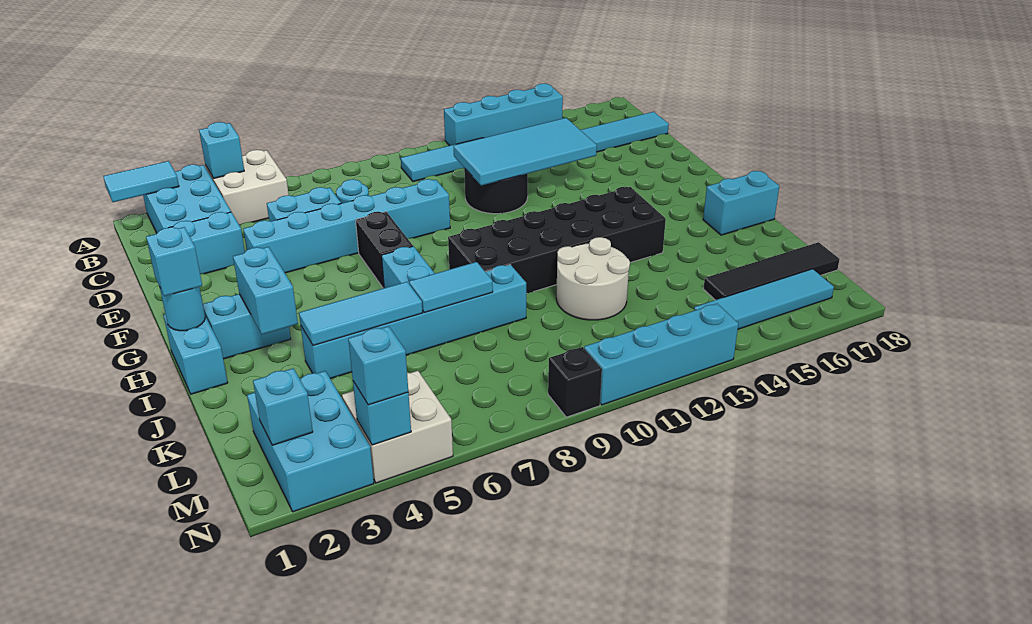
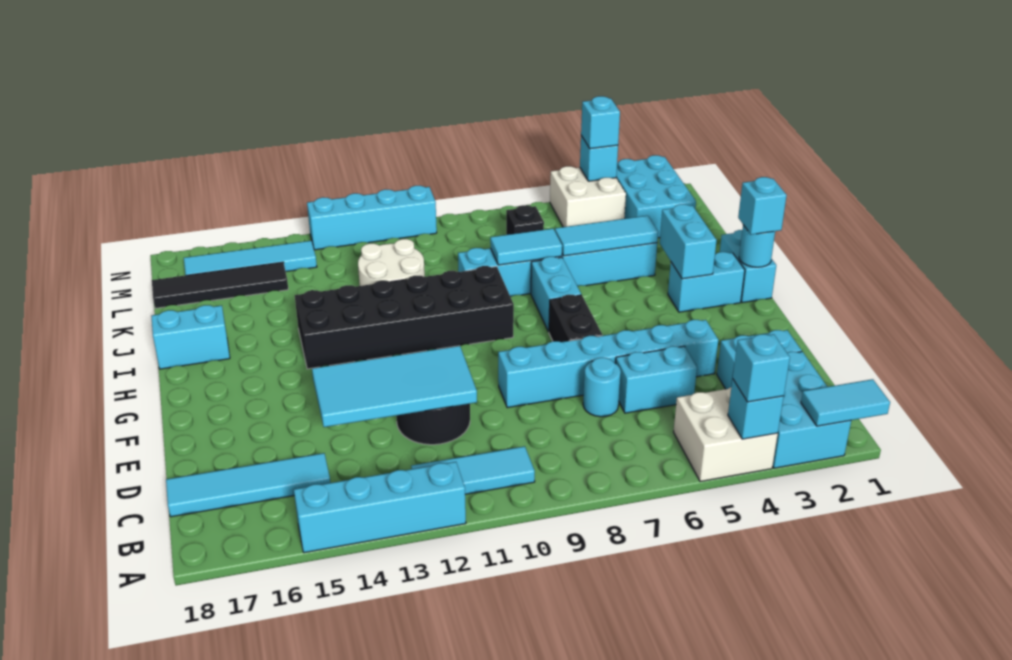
cyan brick M2 level 2 -> cyan brick A4 level 3
black brick N9 level 1 -> black brick L7 level 1

